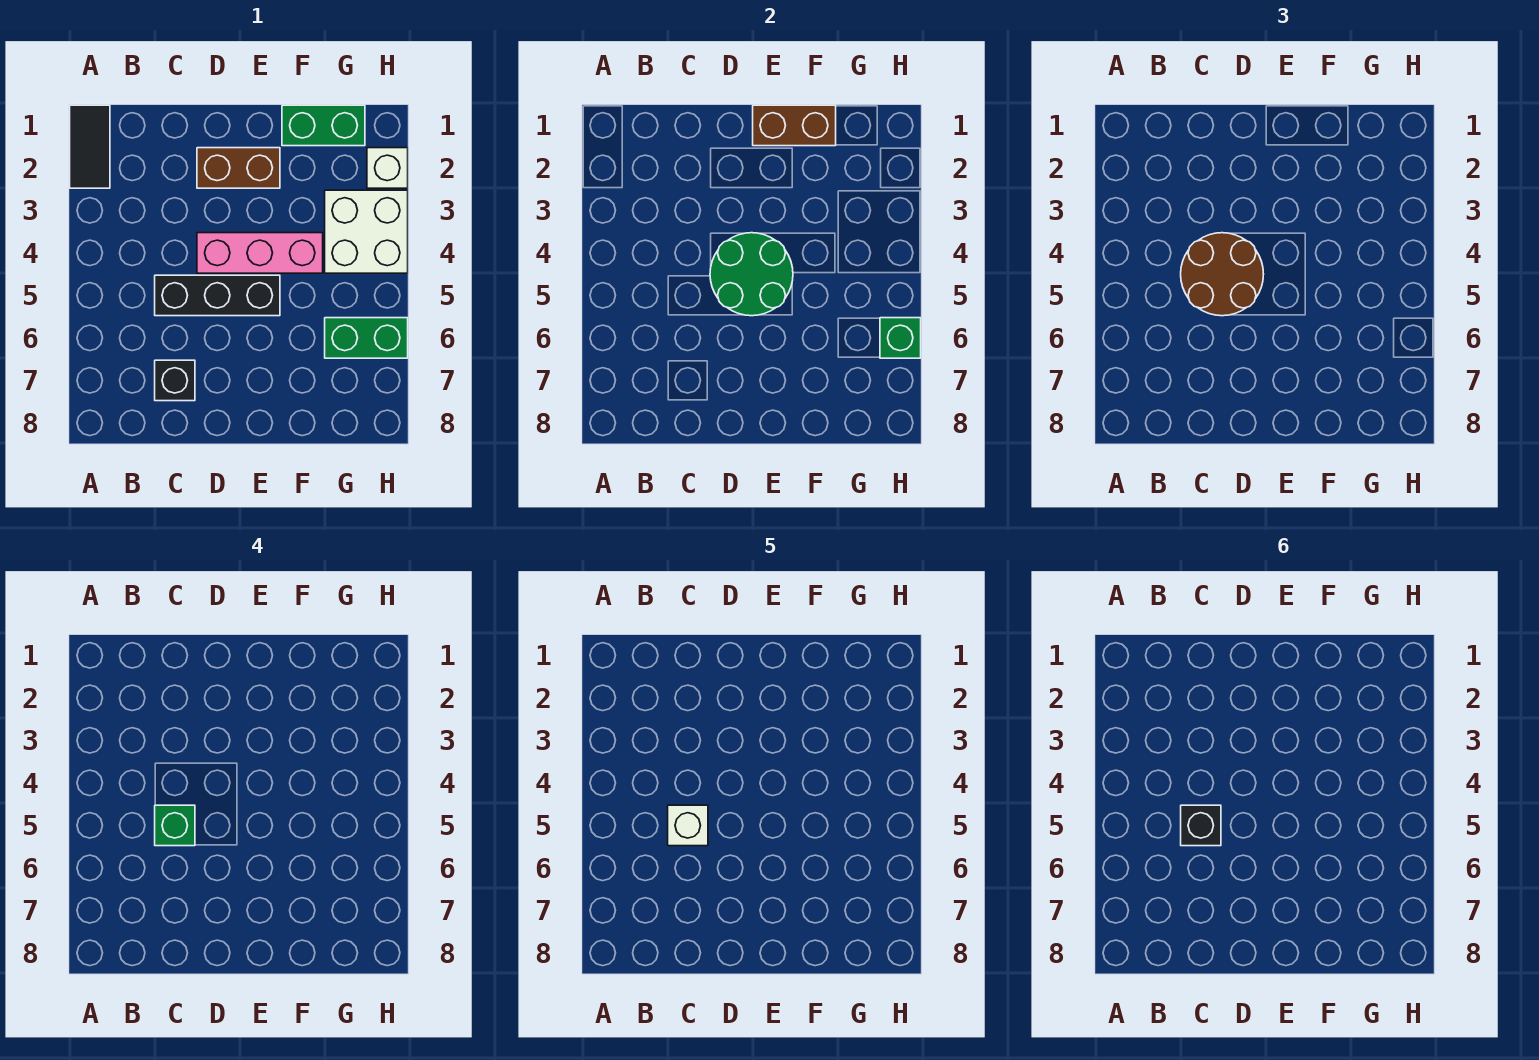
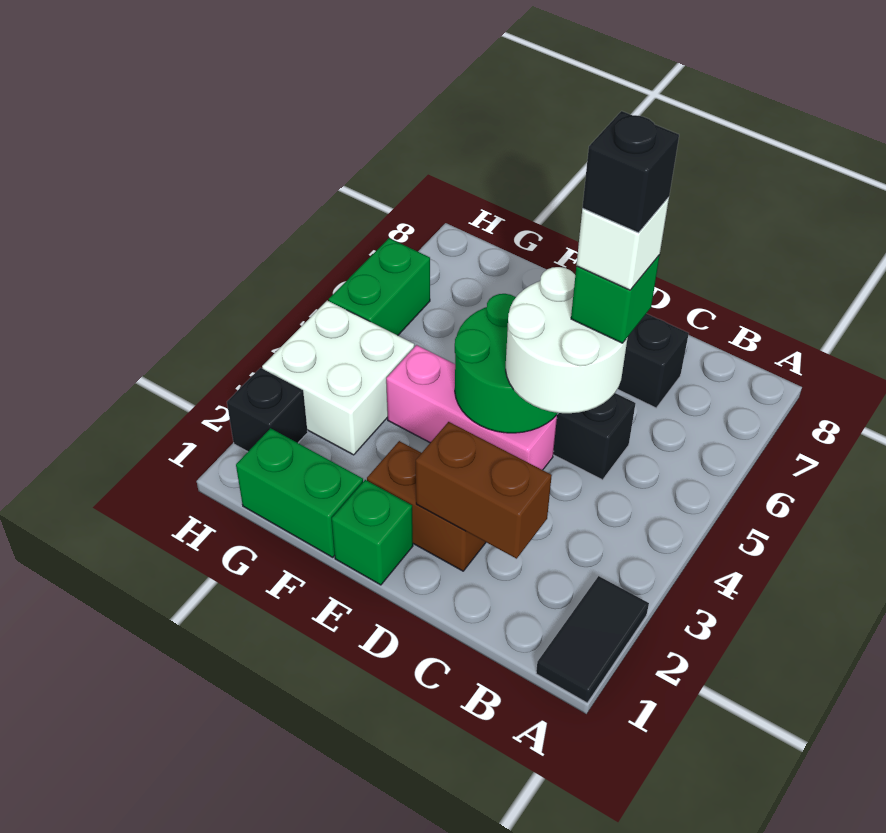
brown round brick C4:D5 level 3 -> white round brick C4:D5 level 3
brown brick E1:F1 level 2 -> brown brick C2:D2 level 2
green brick G6:H6 level 1 -> green brick H5:H6 level 1
white brick H2 level 1 -> black brick H2 level 1
green brick H6 level 2 -> green brick E1 level 1

